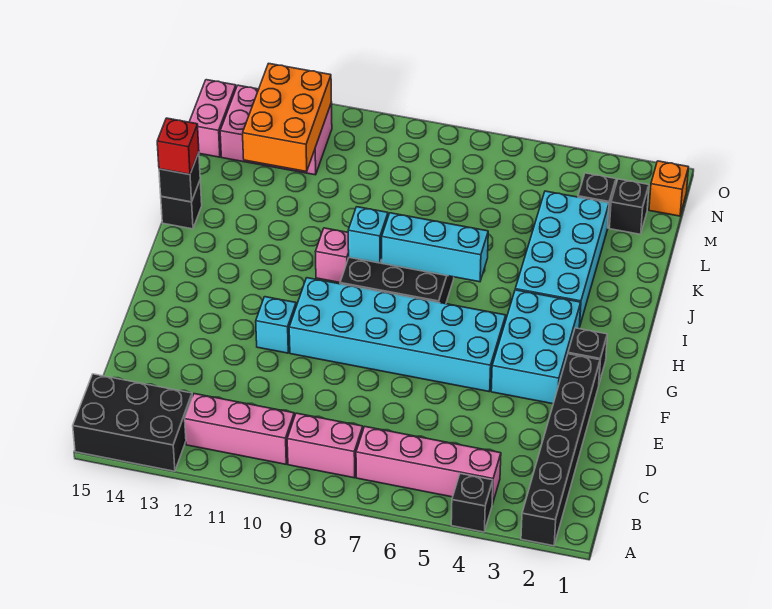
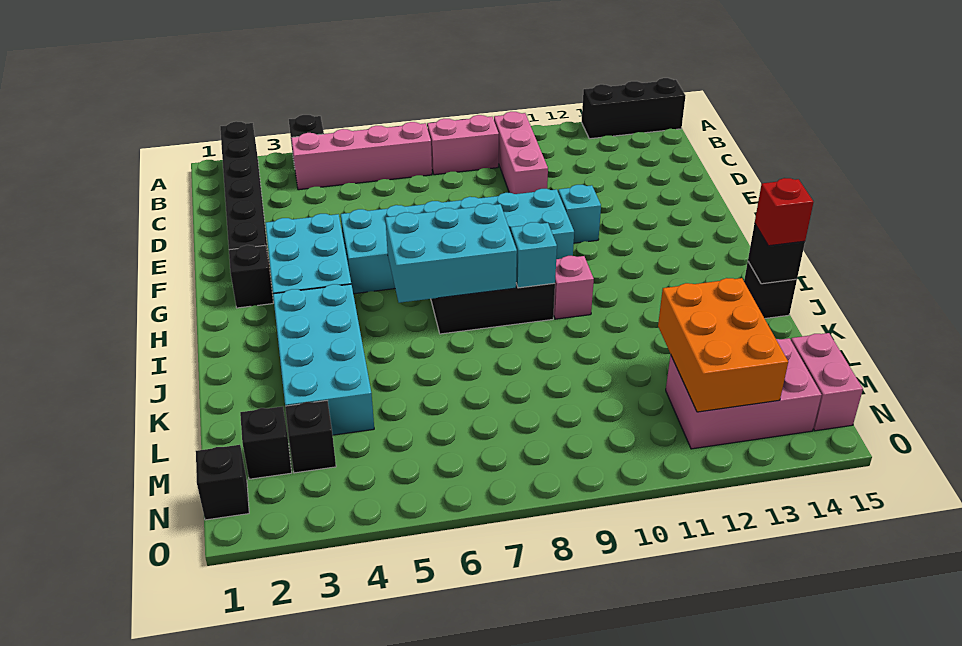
black brick A13:B15 level 1 -> black brick A13:A15 level 1
pink brick B10:B12 level 1 -> pink brick B10:D10 level 1
cyan brick I6:I8 level 2 -> cyan brick H6:I8 level 2
orange brick N1 level 1 -> black brick N1 level 1

